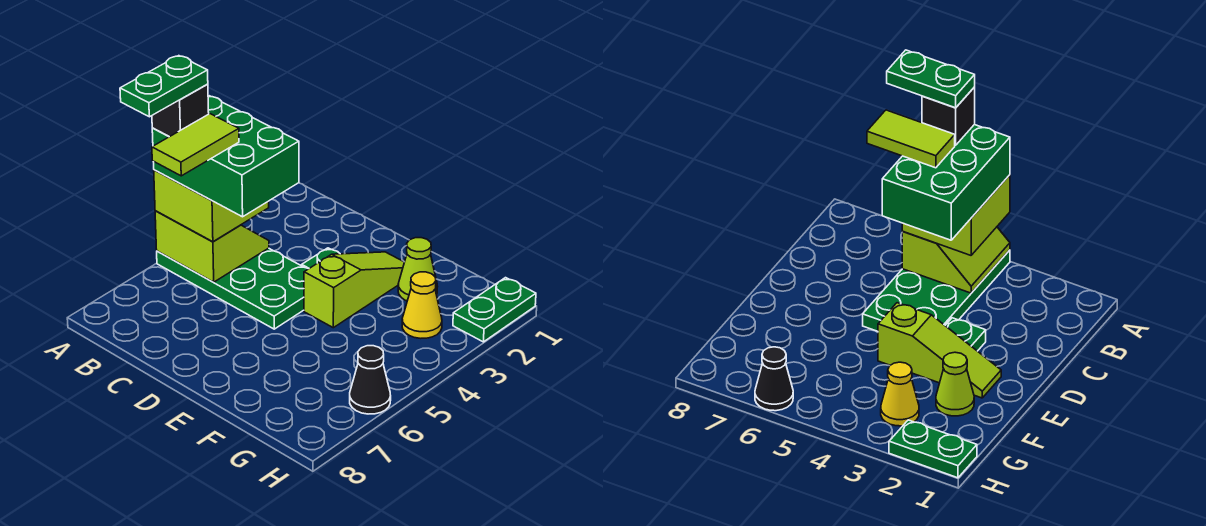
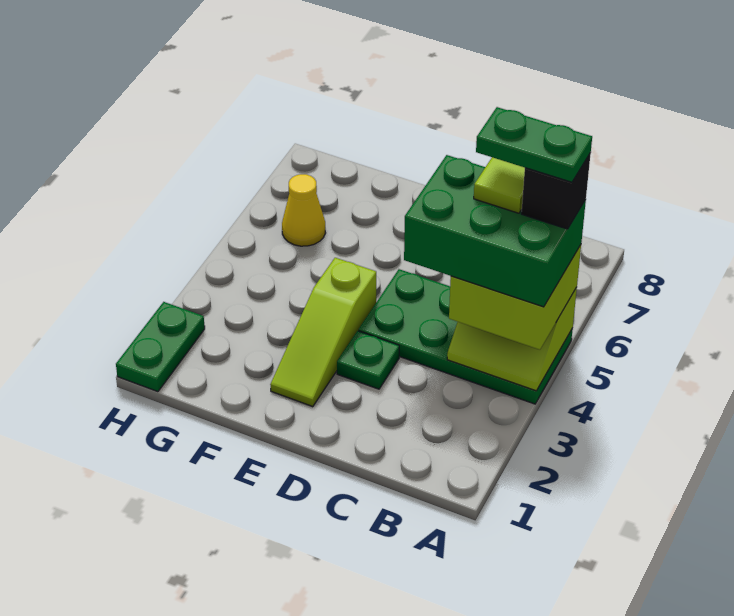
green plate A5:A6 level 6 -> green plate A5:B5 level 6
lime cone F2 level 1 -> none
yellow cone G3 level 1 -> yellow cone G6 level 1
black cone H6 level 1 -> none

